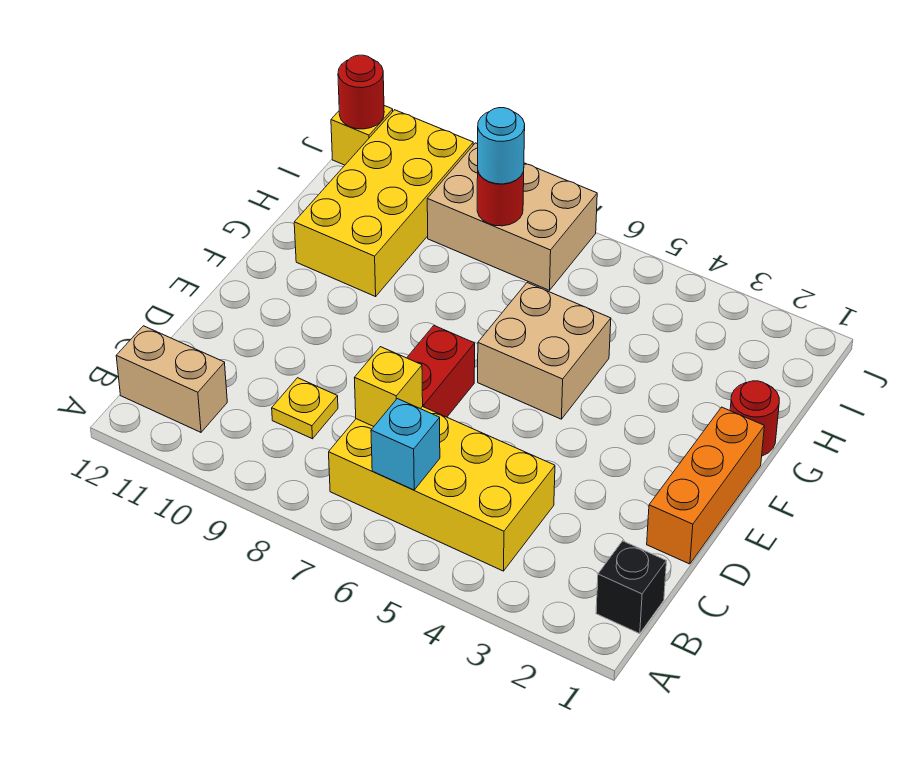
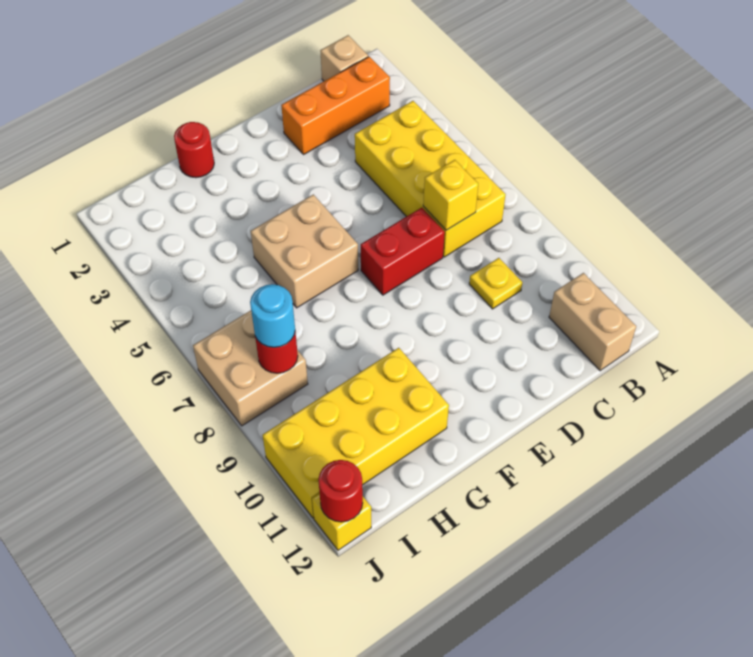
black brick B1 level 1 -> tan brick B1 level 1
cyan brick B6 level 2 -> none
orange brick D1:F1 level 1 -> orange brick B2:D2 level 1
tan brick I7:J9 level 1 -> tan brick I7:J8 level 1

